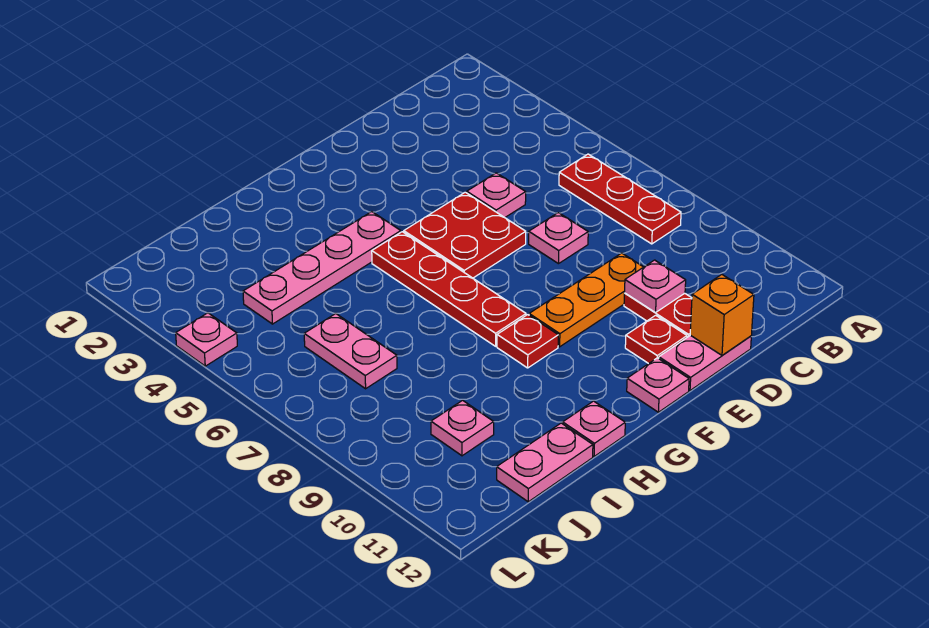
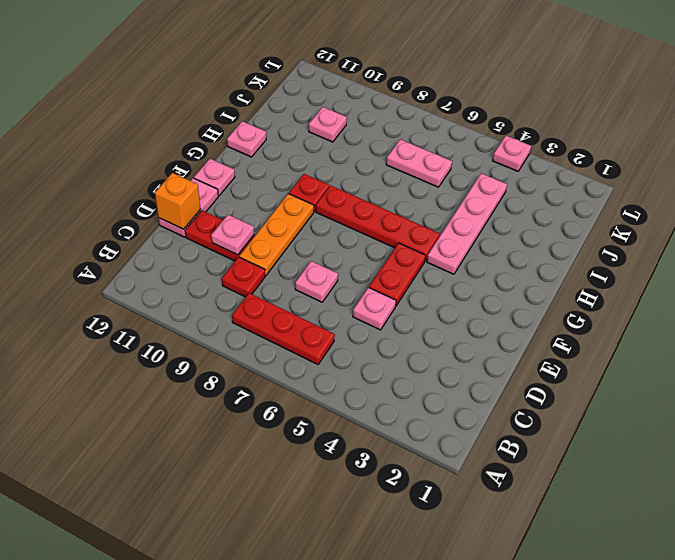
red plate E5:F6 level 1 -> red plate E5:F5 level 1
red plate E11 level 1 -> red plate C9 level 1
pink plate I12:J12 level 1 -> none

